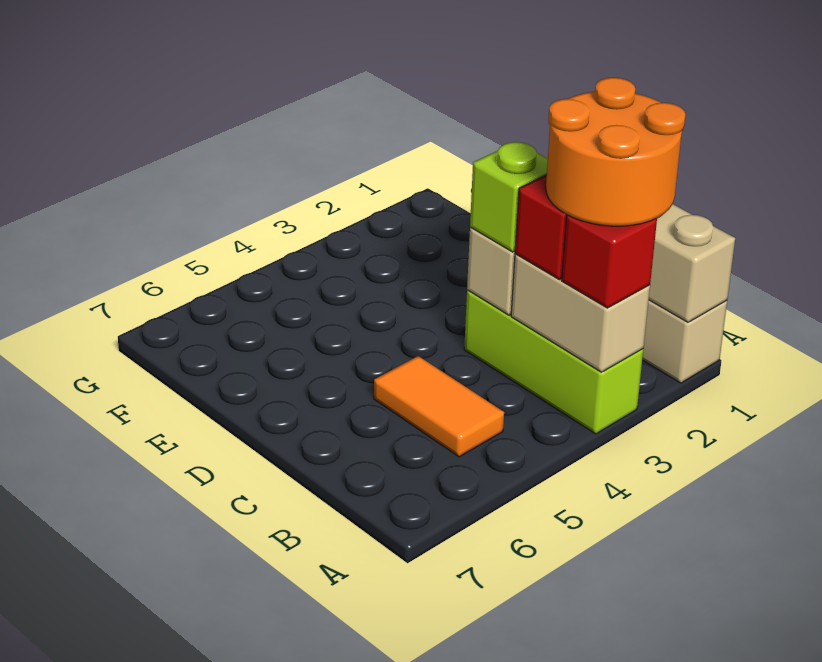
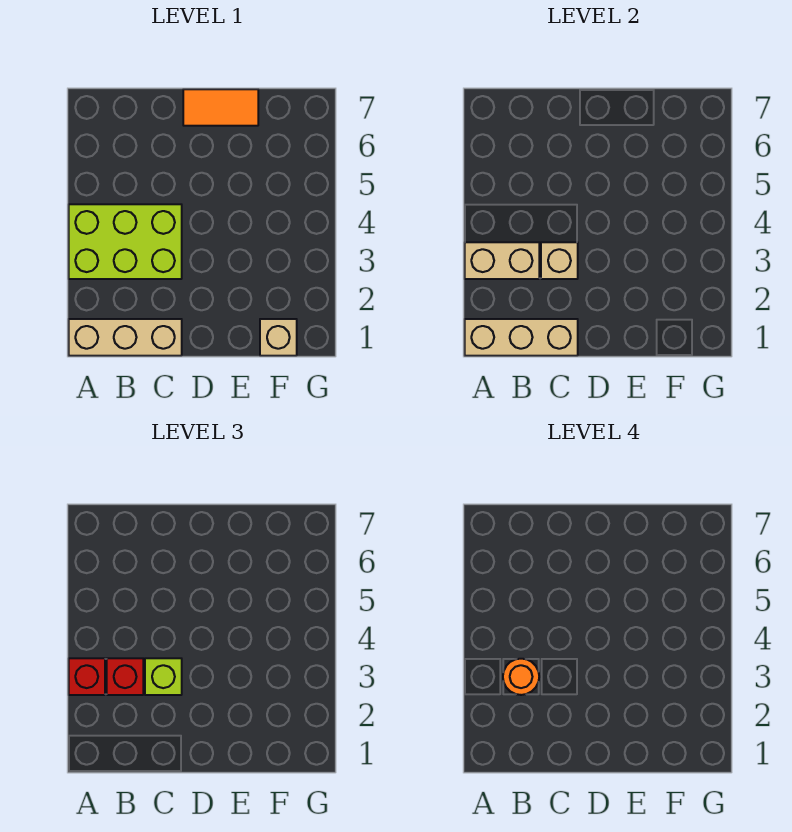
orange round brick A2:B3 level 4 -> orange round brick B3 level 4
lime brick A3:C3 level 1 -> lime brick A3:C4 level 1
orange tile B5:C5 level 1 -> orange tile D7:E7 level 1
none -> tan brick F1 level 1

